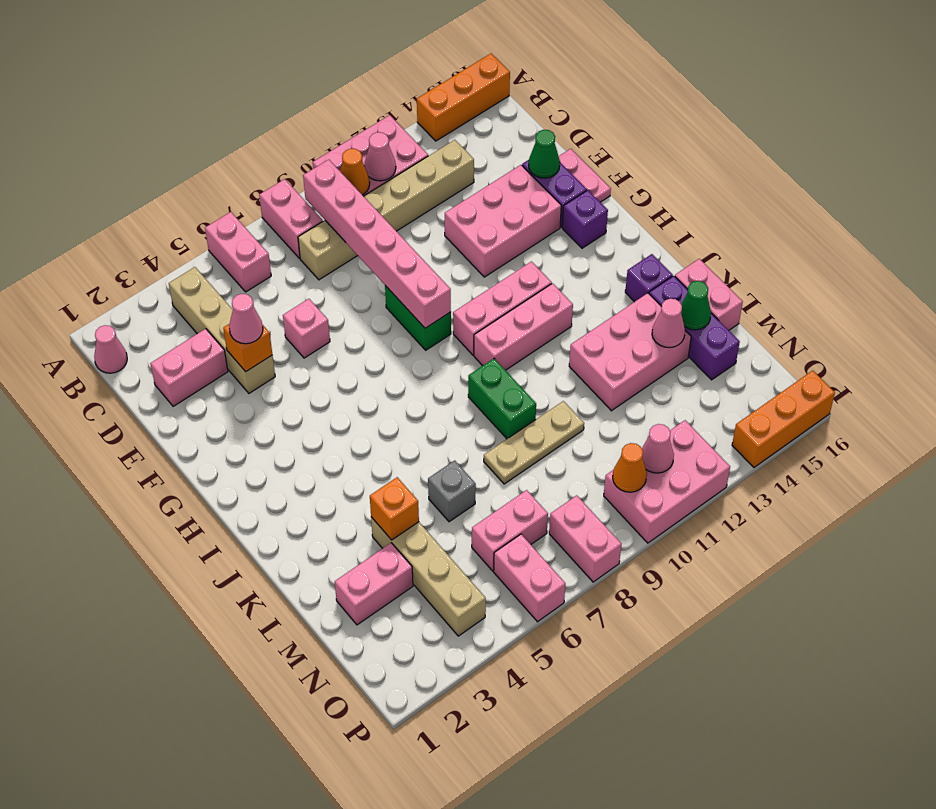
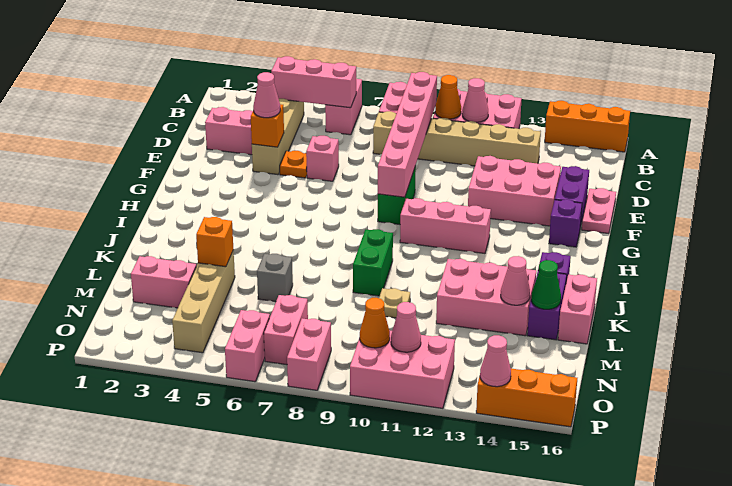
pink cone B1 level 1 -> pink cone P14 level 2
none -> orange plate E5 level 1
green cone E15 level 2 -> none
pink brick I10:I12 level 1 -> pink brick B4:B6 level 2
purple brick K15:M15 level 1 -> purple brick K15:L15 level 1
tan plate L8:L10 level 1 -> tan plate L10 level 1
pink brick N6:N7 level 1 -> pink brick N7:O7 level 1

